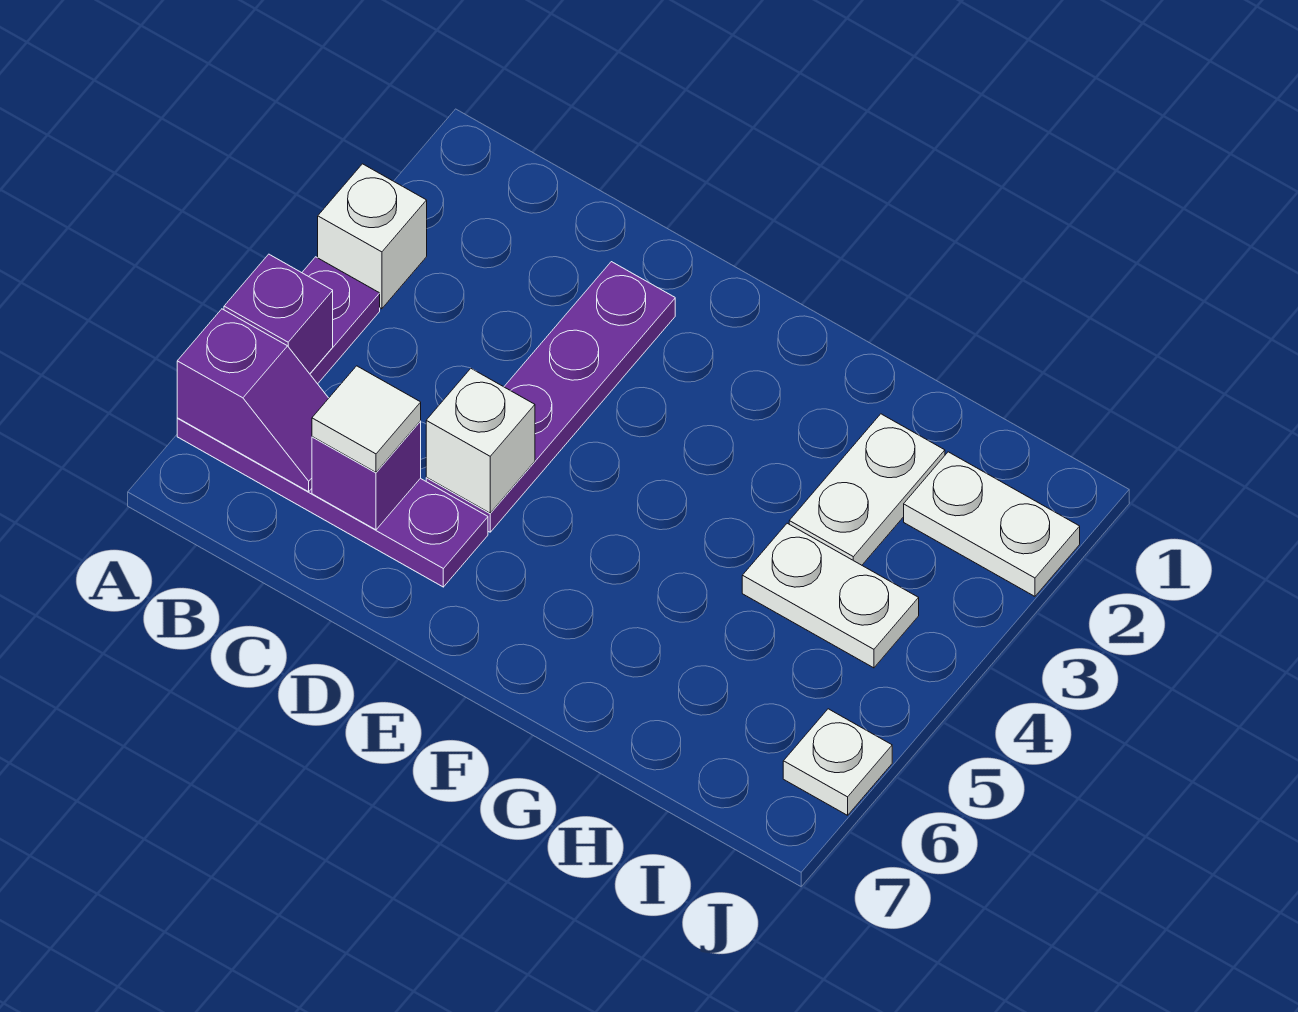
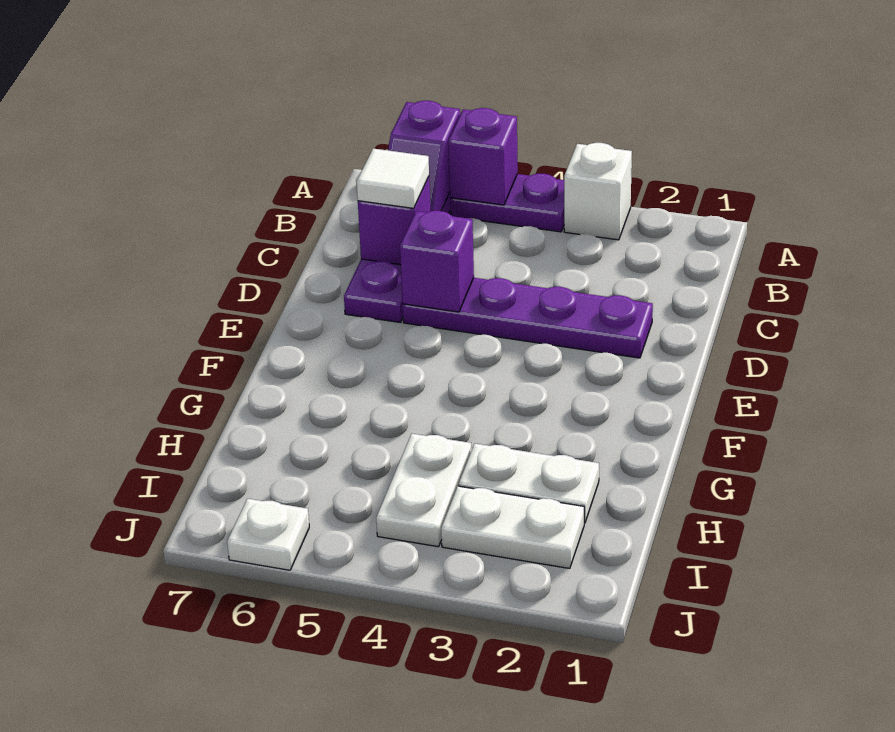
white brick D5 level 2 -> purple brick D5 level 2
white plate I2:J2 level 1 -> white plate I2:I3 level 1

